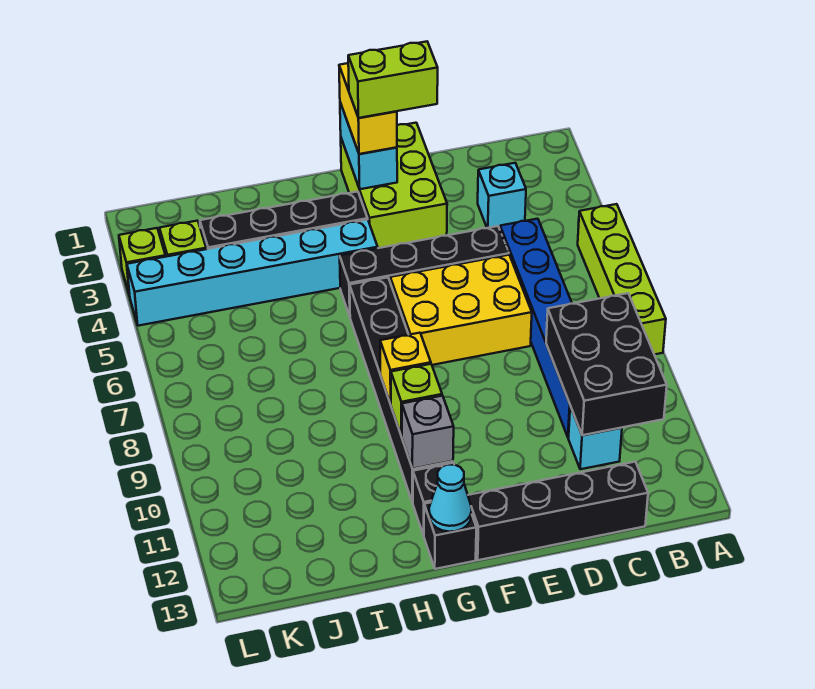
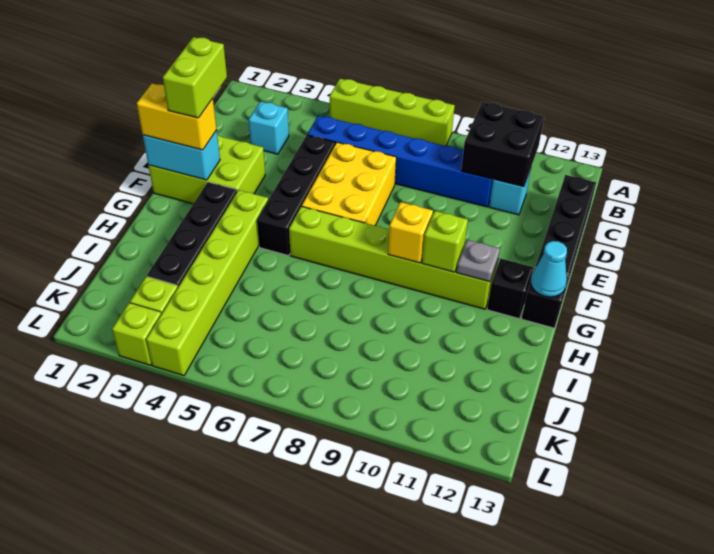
black brick B9:C11 level 2 -> black brick B10:C11 level 2
cyan brick G4:L4 level 1 -> lime brick G4:L4 level 1
black brick G6:G11 level 1 -> lime brick G6:G11 level 1
grey brick G11 level 2 -> grey plate G11 level 2

